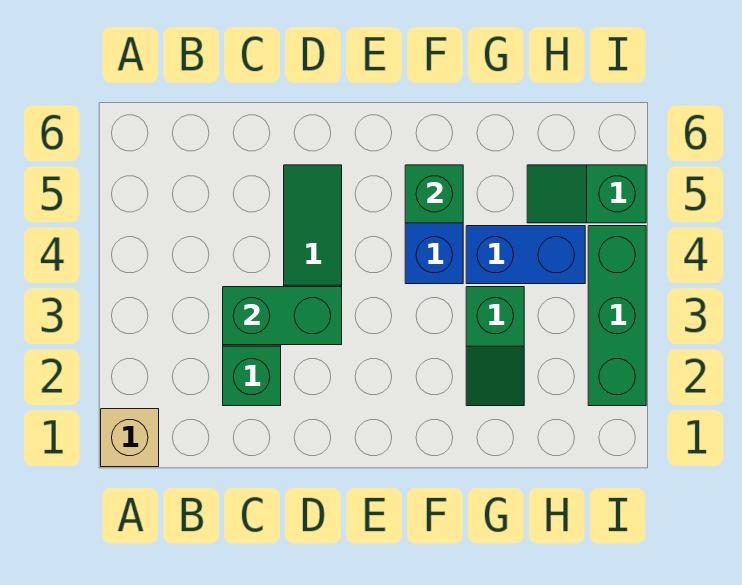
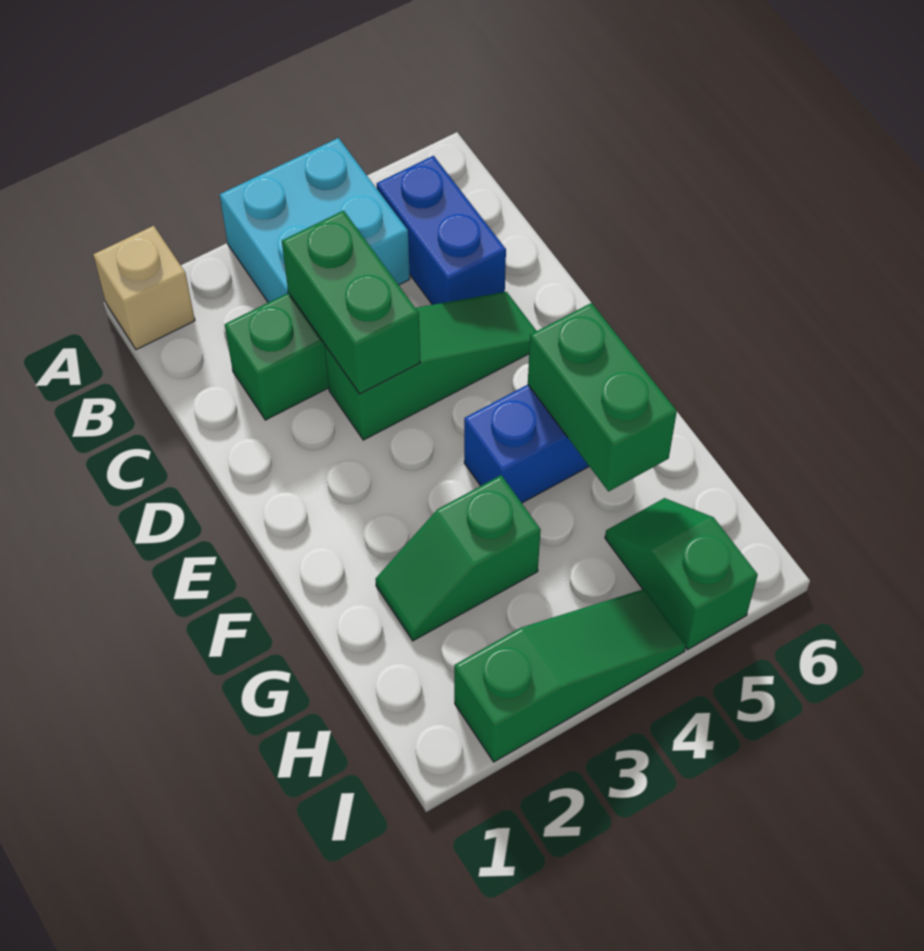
none -> cyan brick A3:B4 level 1
green brick F5 level 2 -> green brick F5:G5 level 2
blue brick G4:H4 level 1 -> blue brick B5:C5 level 1
green brick I2:I4 level 1 -> green slope I2:I4 level 1 top 2

